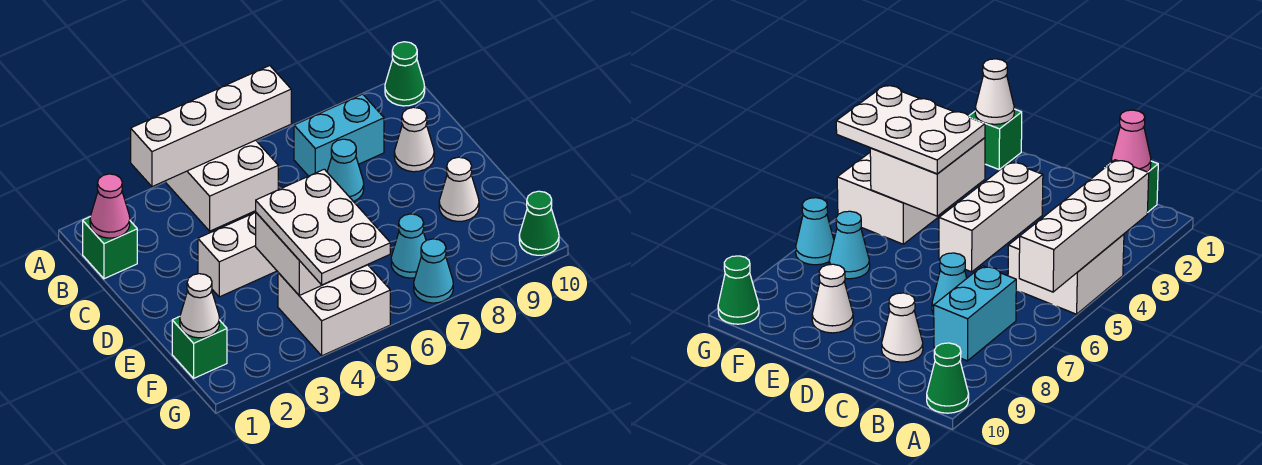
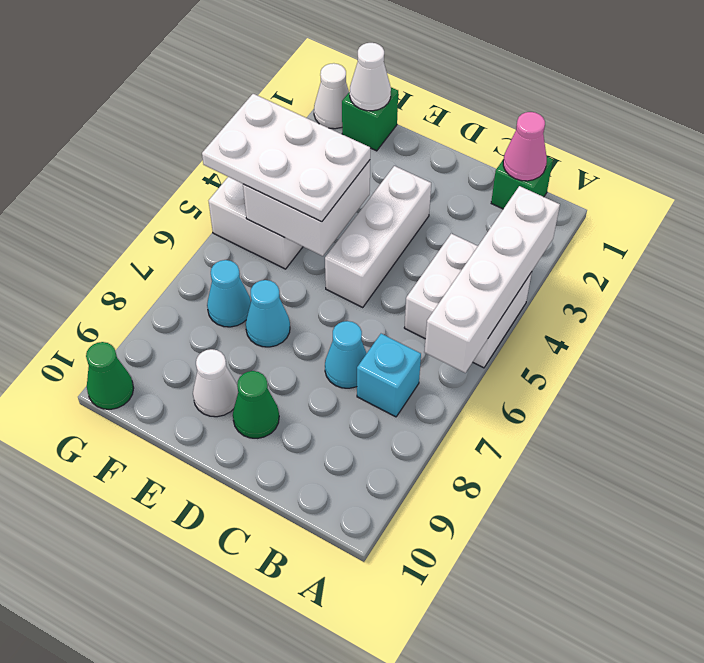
green cone A10 level 1 -> green cone D9 level 1
cyan brick B7:B8 level 1 -> cyan brick B7 level 1
white cone C9 level 1 -> white cone G1 level 1
cyan cone G7 level 1 -> cyan cone E7 level 1

